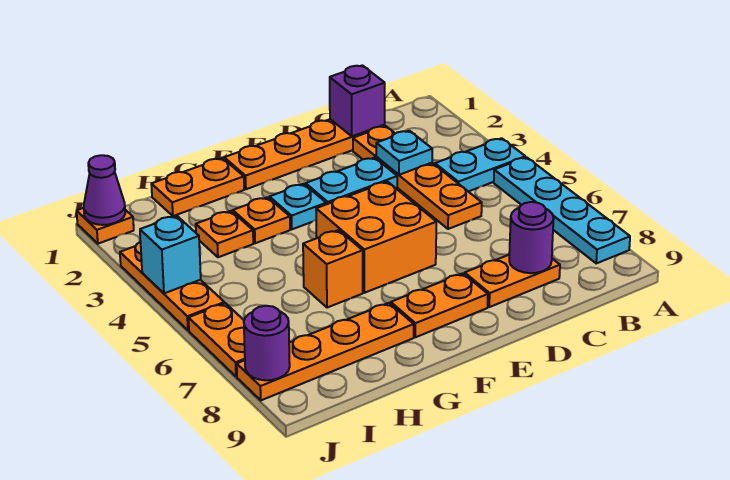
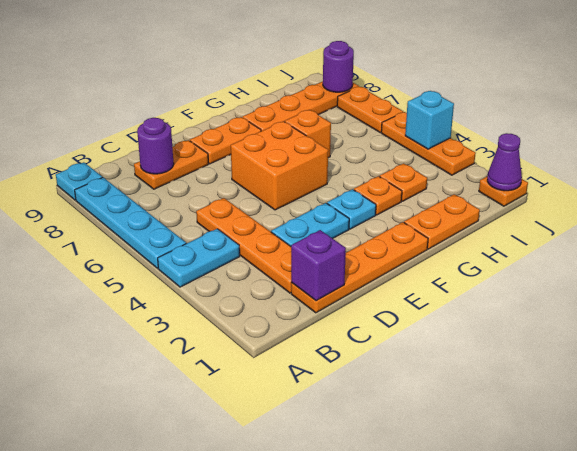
cyan plate C3 level 2 -> cyan plate A9 level 1

